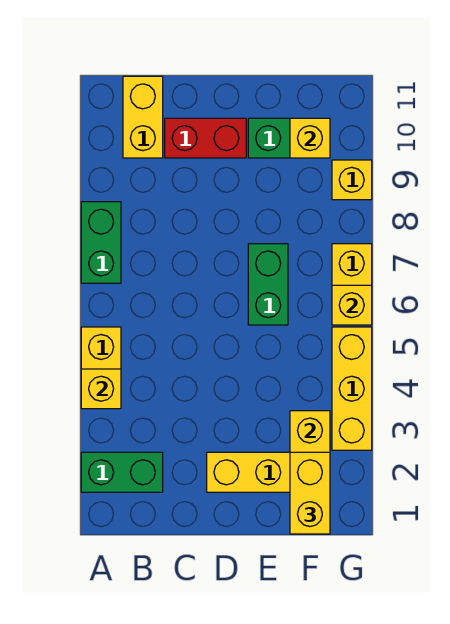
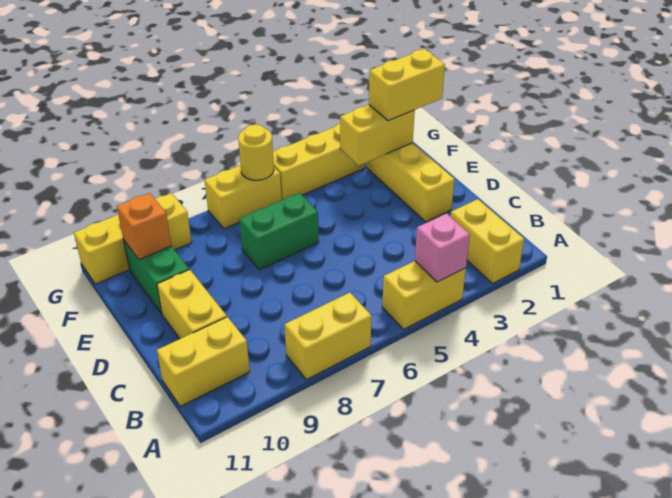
green brick A2:B2 level 1 -> yellow brick A2:B2 level 1
yellow brick A4 level 2 -> pink brick A4 level 2
green brick A7:A8 level 1 -> yellow brick A7:A8 level 1
red brick C10:D10 level 1 -> yellow brick C10:D10 level 1
yellow brick F10 level 2 -> orange brick F10 level 2
yellow brick G6 level 2 -> yellow round brick G6 level 2
yellow brick G9 level 1 -> yellow brick G9:G11 level 1

